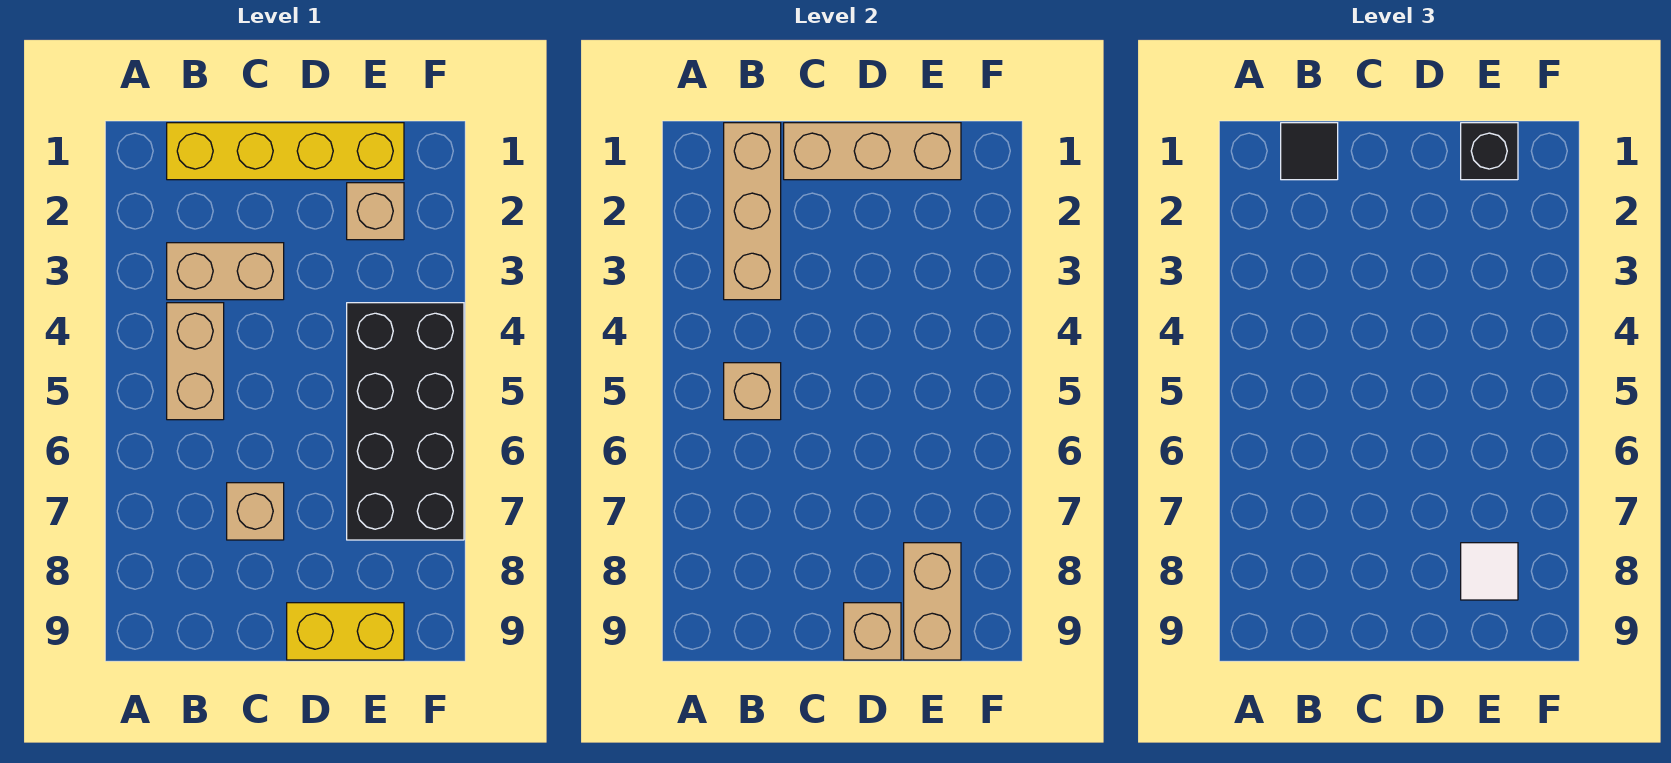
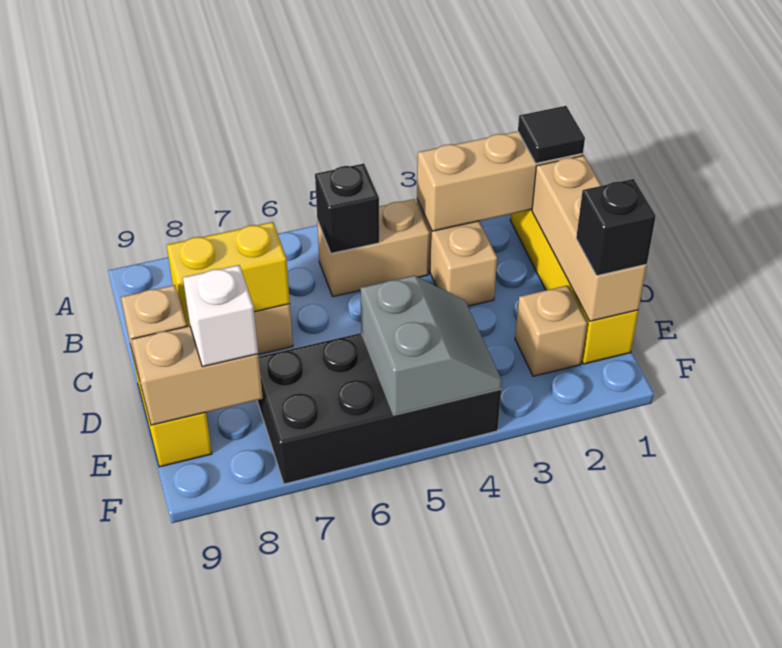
tan brick B5 level 2 -> black brick B5 level 2
none -> yellow brick C7:C8 level 2
none -> grey slope E4:F5 level 2 top 5
white tile E8 level 3 -> white brick E8 level 3

